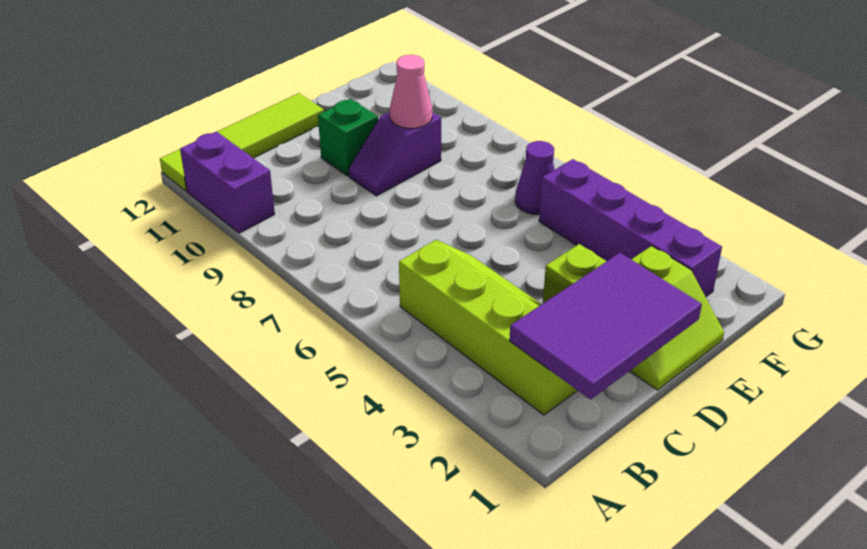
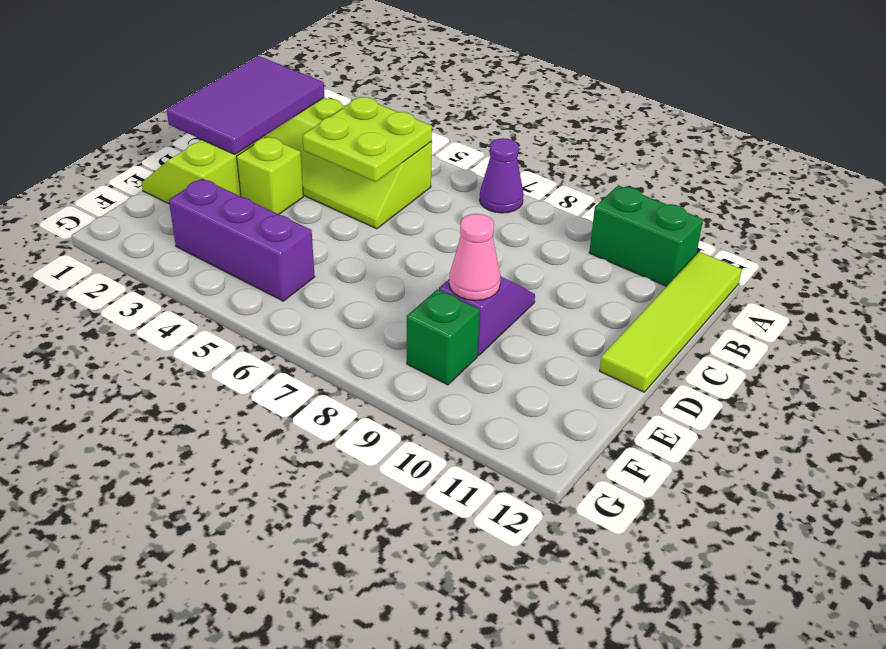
purple brick A10:A11 level 1 -> green brick A10:A11 level 1
none -> lime plate B4:C5 level 2
green brick D10 level 1 -> green brick F9 level 1
purple brick F2:F5 level 1 -> purple brick F3:F5 level 1
purple cone F6 level 1 -> purple cone A7 level 1

